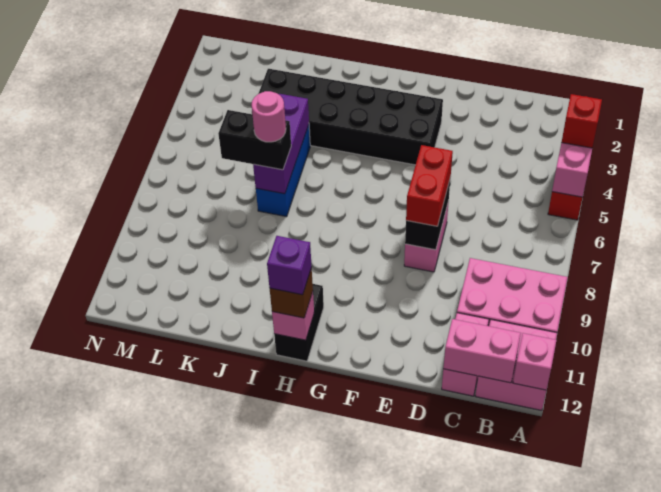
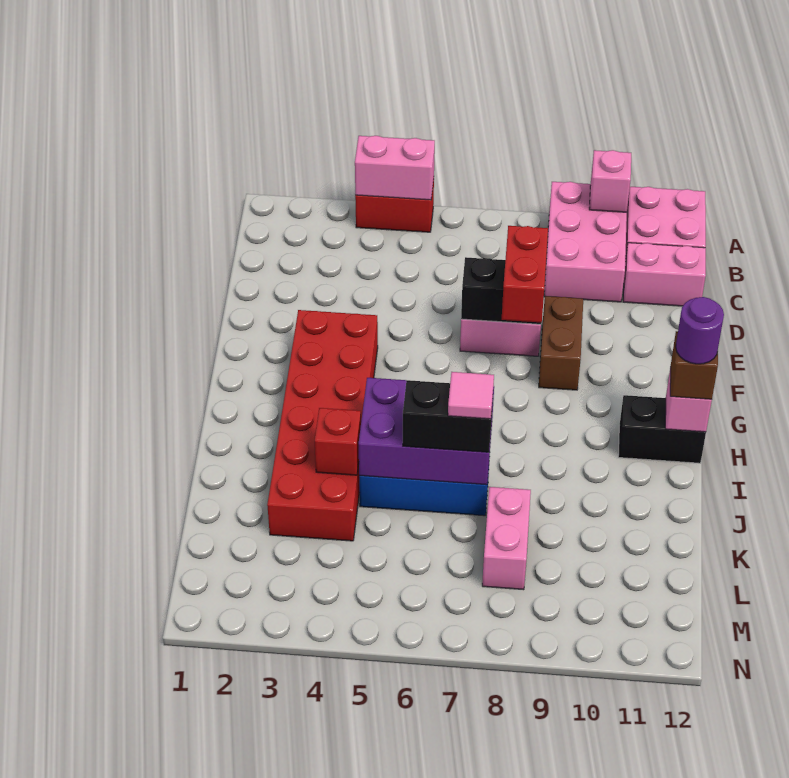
red brick A4 level 3 -> red brick J4 level 2
pink brick A12 level 2 -> pink brick A10 level 2
pink brick B12:C12 level 2 -> pink brick K8:L8 level 1
red brick E7:E8 level 3 -> red brick E8:F8 level 3
none -> brown brick E9:F9 level 1
black brick F3:K4 level 1 -> red brick F3:K4 level 1
purple brick H12 level 4 -> purple round brick H12 level 4
purple brick J5:J7 level 2 -> purple brick I5:J7 level 2
black brick J7:K7 level 3 -> black brick J6:J7 level 3
pink round brick J7 level 4 -> pink tile J7 level 4

